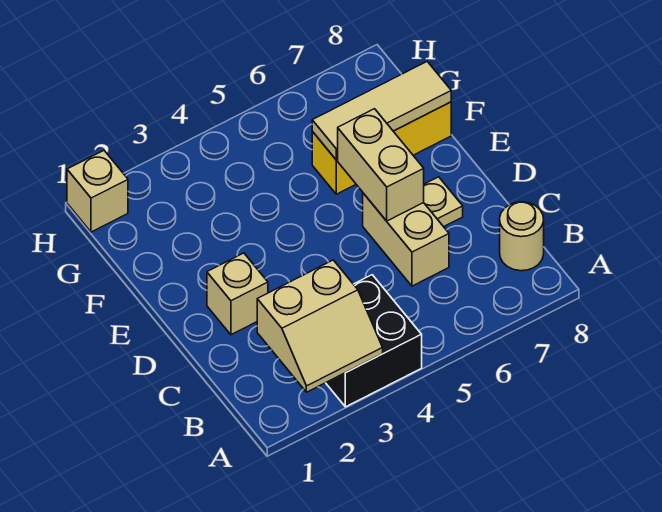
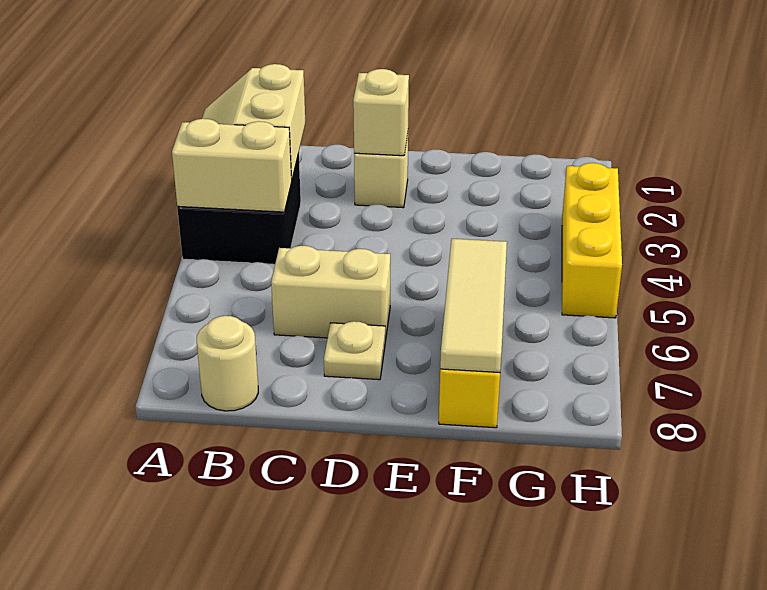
tan brick D6:E6 level 2 -> tan brick A4:B4 level 2
tan brick H1 level 1 -> tan brick D2 level 2
none -> yellow brick H3:H5 level 1

